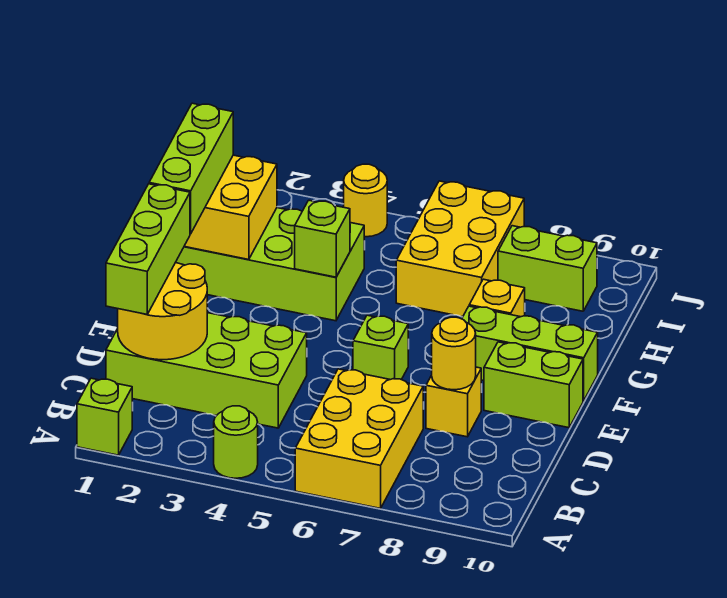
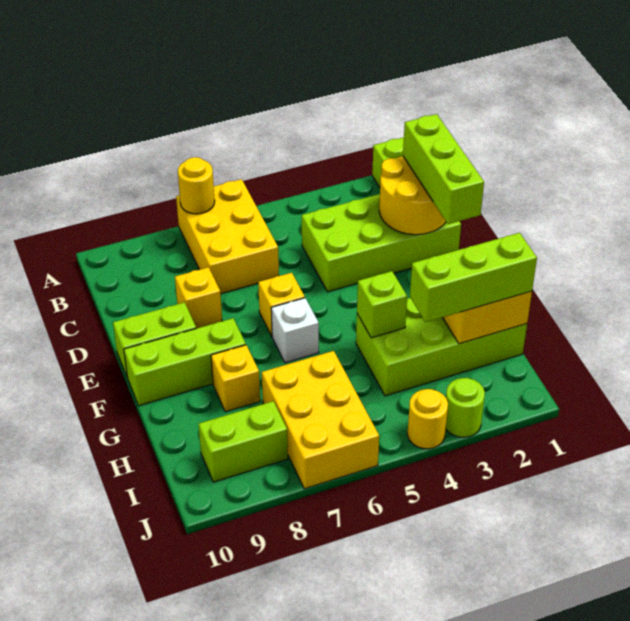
lime round brick A4 level 1 -> lime round brick J3 level 1
yellow round brick D8 level 2 -> yellow round brick A7 level 2
lime brick E6 level 1 -> yellow brick E6 level 1
lime brick F1:H1 level 3 -> lime brick H1:H3 level 3
none -> white brick F6 level 1

